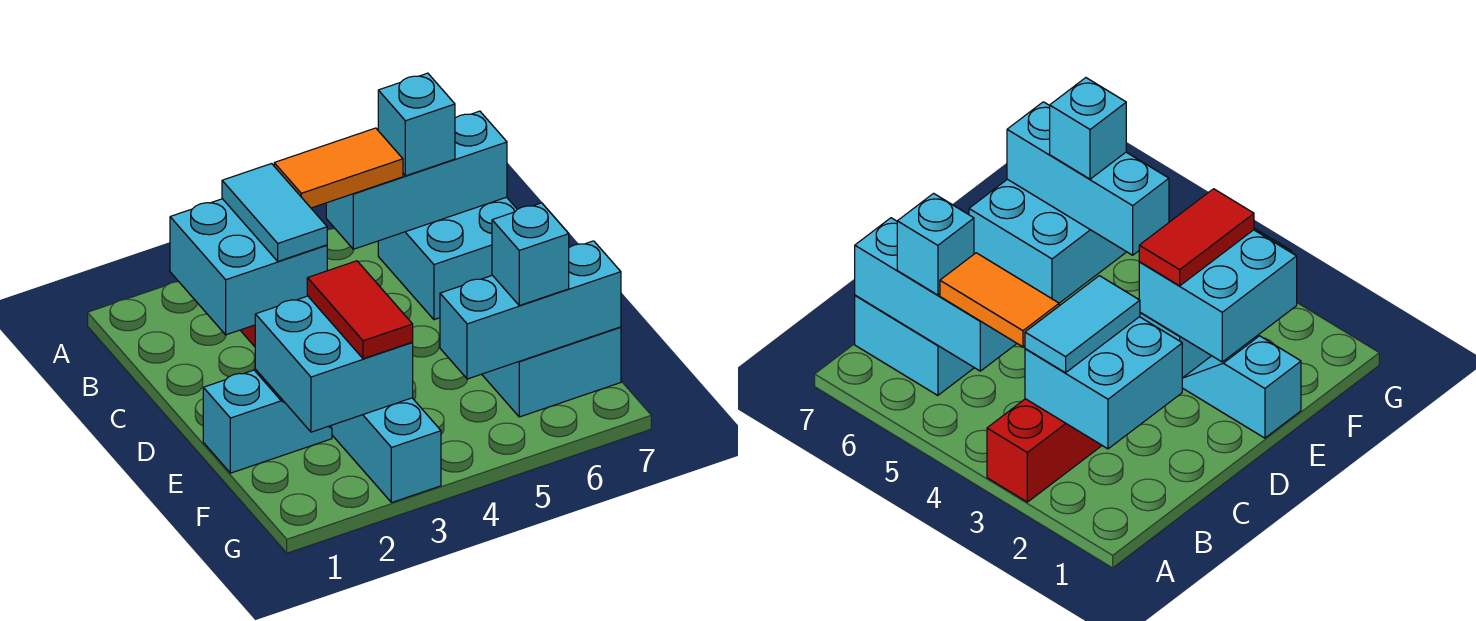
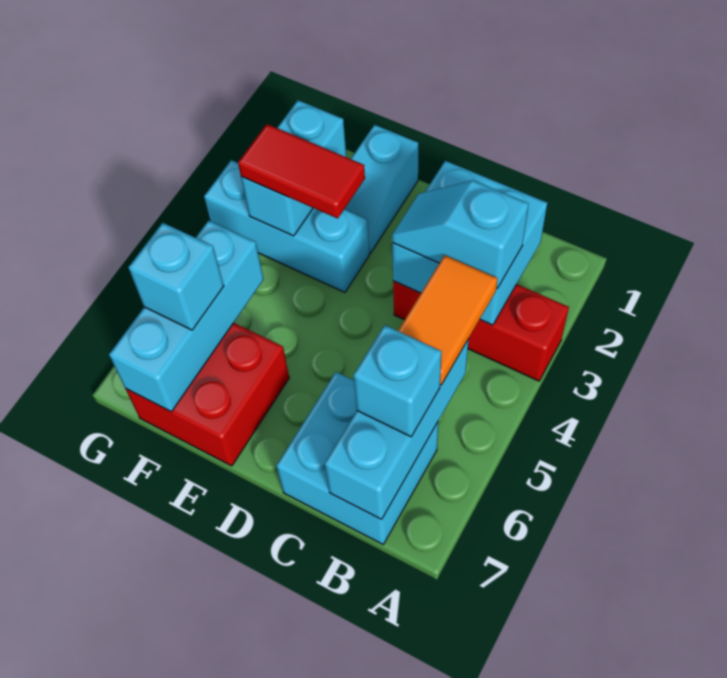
cyan tile B3:C3 level 3 -> cyan slope B3:C3 level 3 top B
cyan brick E2:F3 level 2 -> cyan brick F2:F3 level 2
cyan brick E6:F7 level 1 -> red brick E6:F7 level 1

